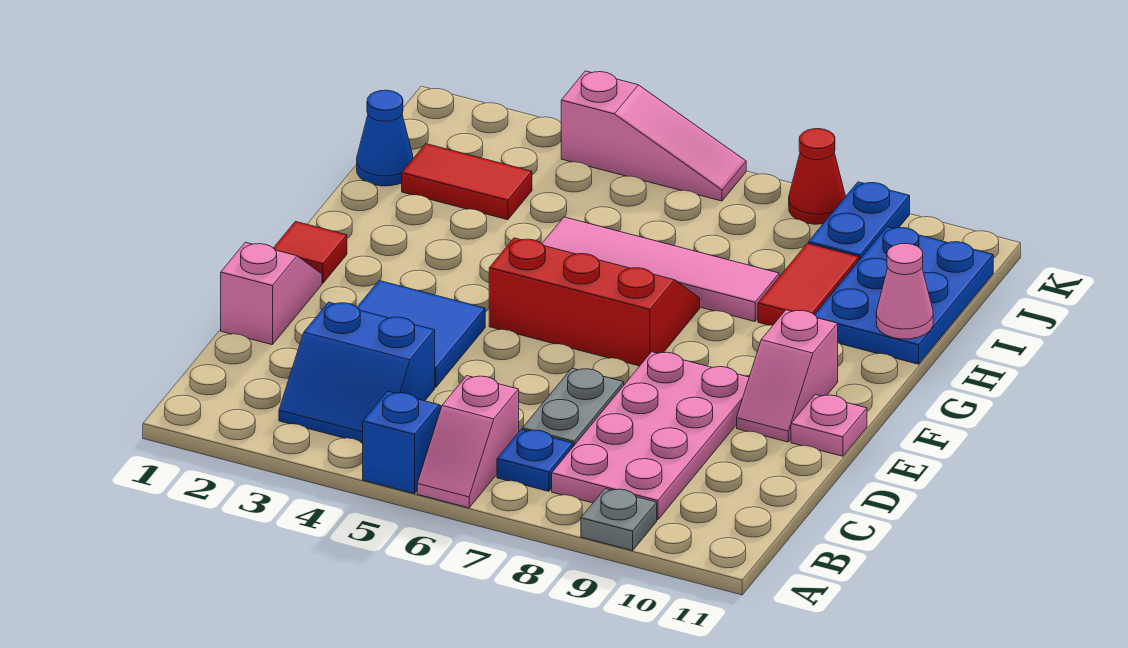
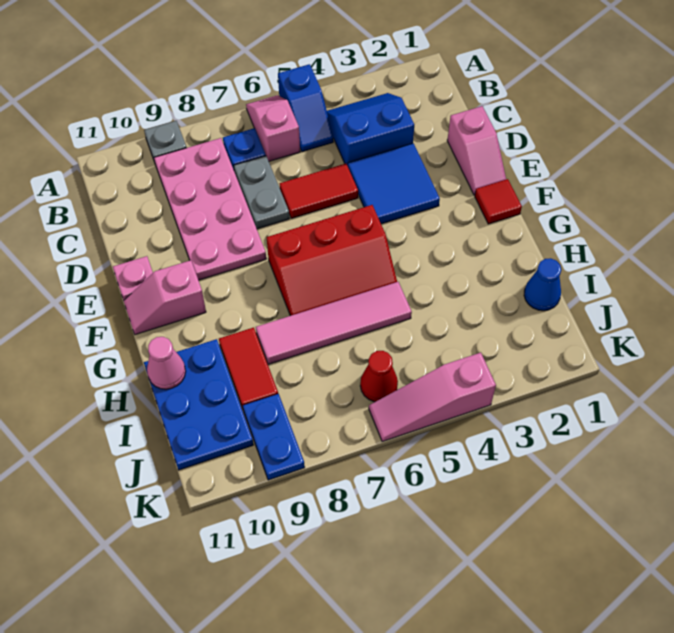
pink slope E10:F10 level 1 top F -> pink slope F10:F11 level 1 top 10
red tile I2:I3 level 1 -> red tile D5:D6 level 1
red cone K8 level 1 -> red cone J6 level 1

